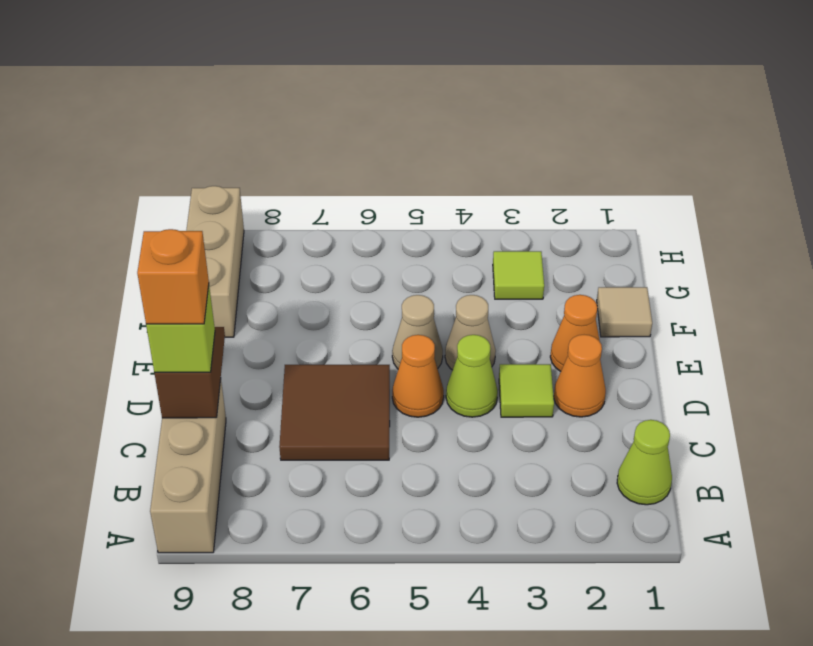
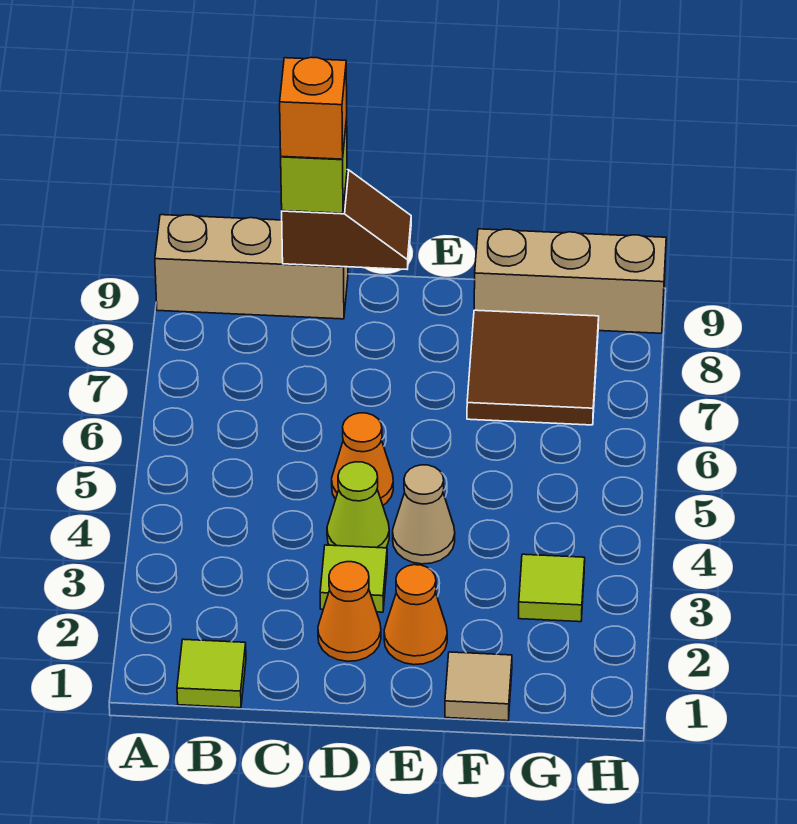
lime cone B1 level 1 -> lime tile B1 level 1
brown tile C6:D7 level 1 -> brown tile F7:G8 level 1
tan cone E5 level 1 -> none

